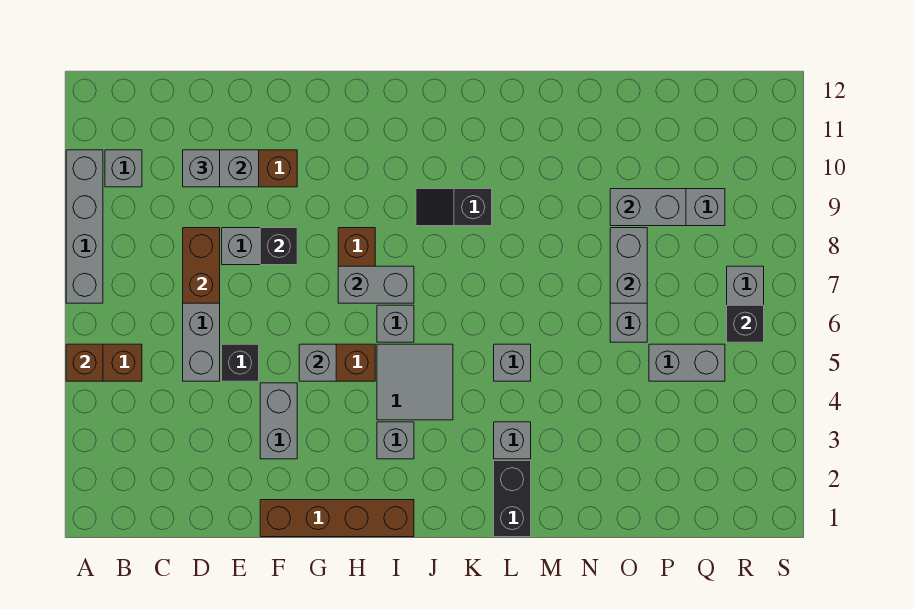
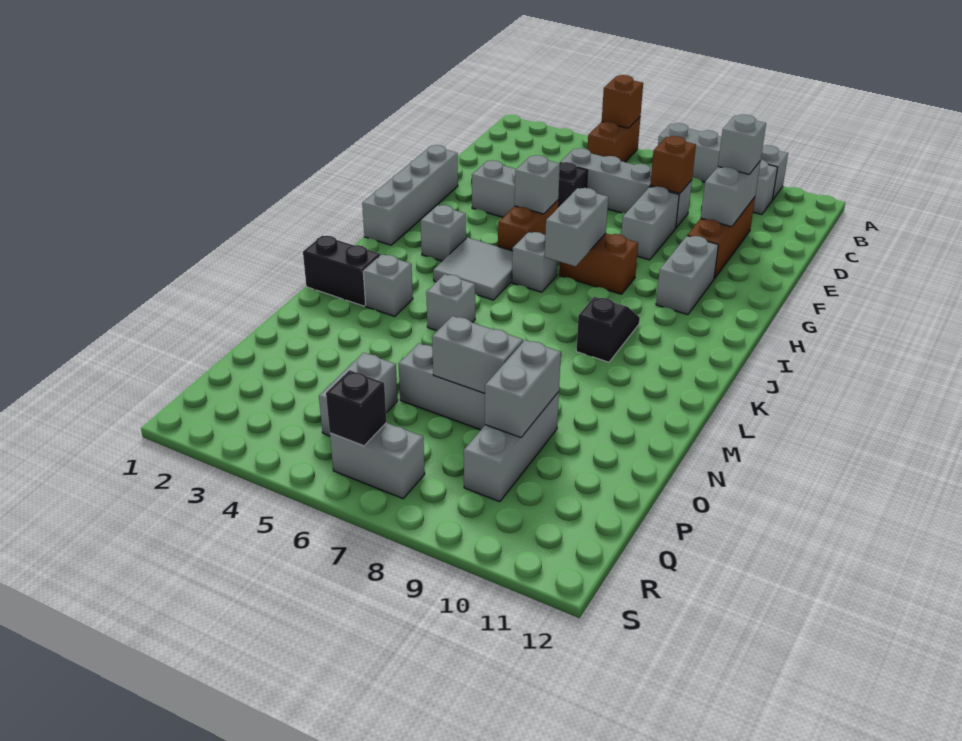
brown brick D7:D8 level 2 -> brown brick D8 level 2
brown brick F1:I1 level 1 -> grey brick F1:I1 level 1
black brick F8 level 2 -> none
none -> grey brick G10:H10 level 1

